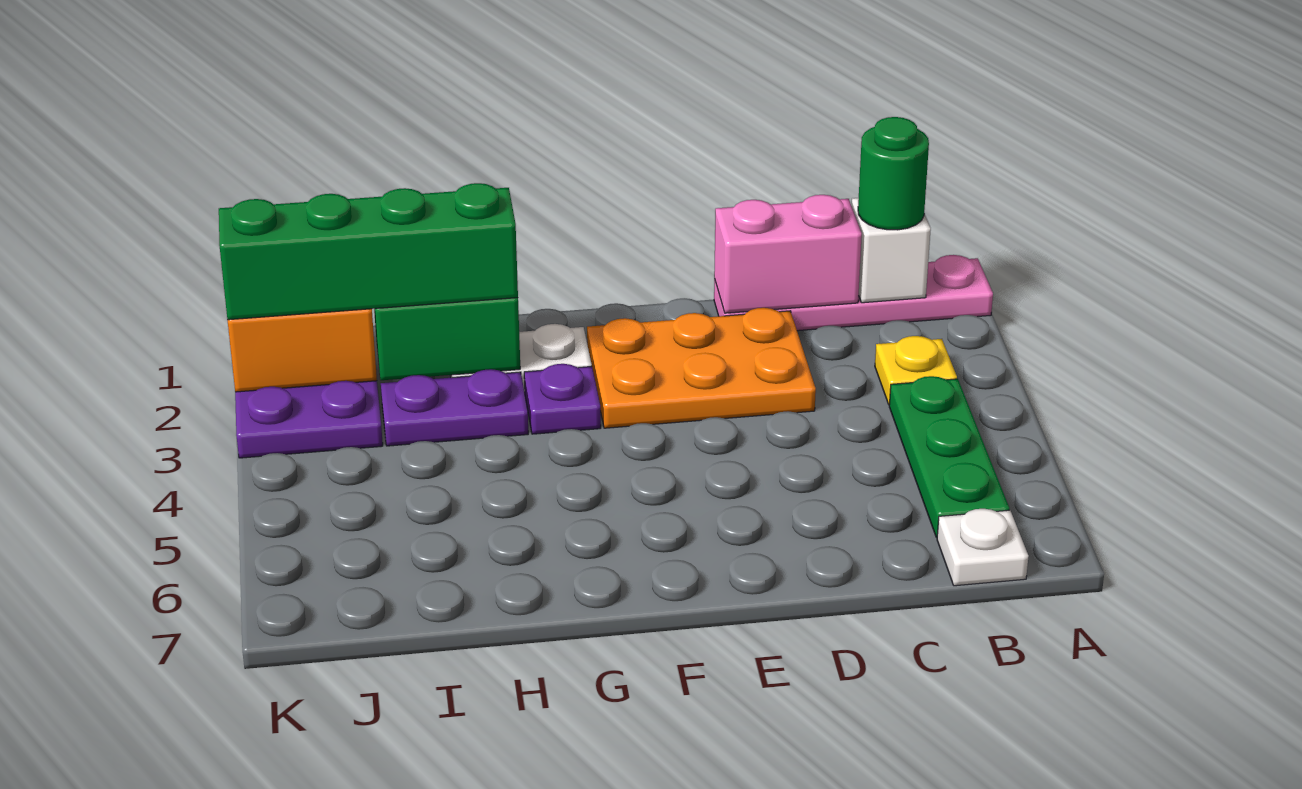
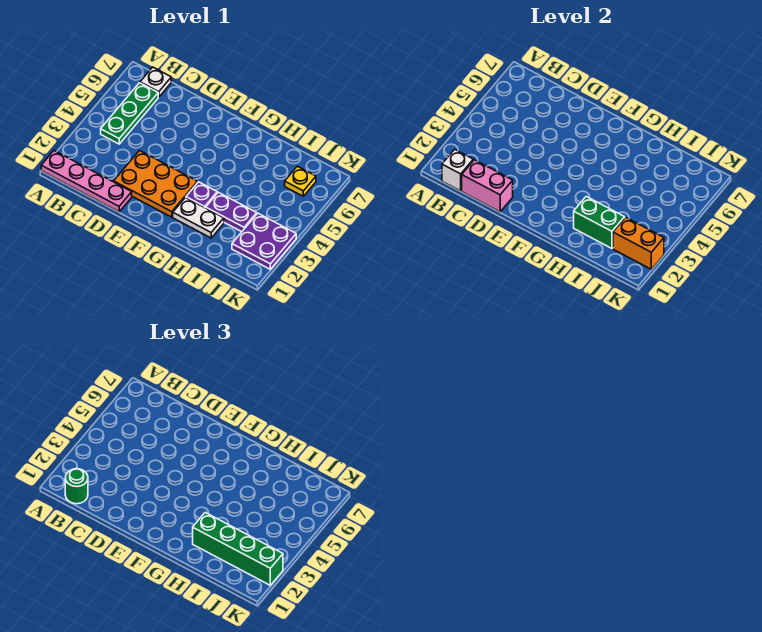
yellow plate B3 level 1 -> yellow plate J6 level 1

